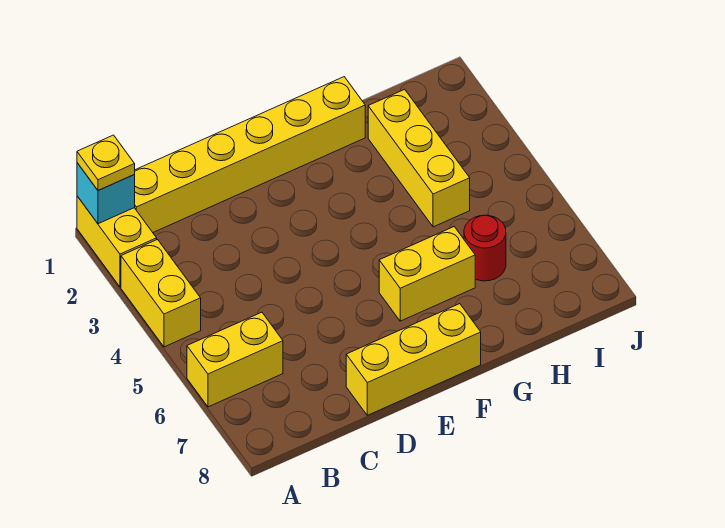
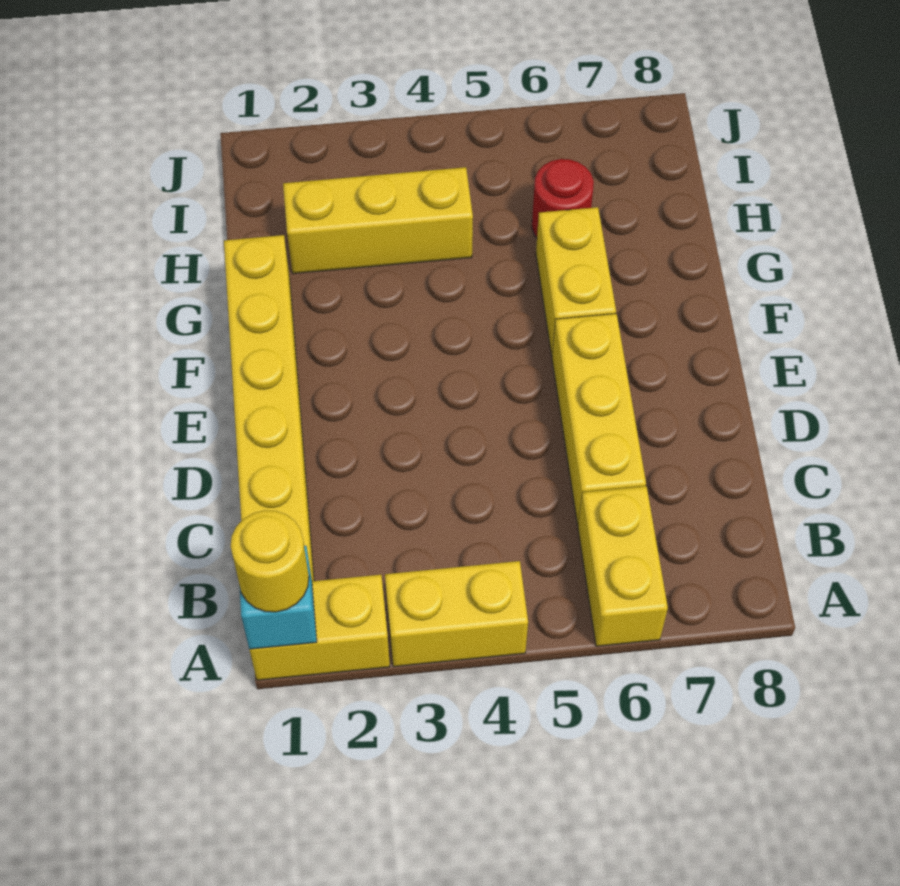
yellow plate A1 level 3 -> yellow round brick A1 level 3
yellow brick D8:F8 level 1 -> yellow brick C6:E6 level 1

